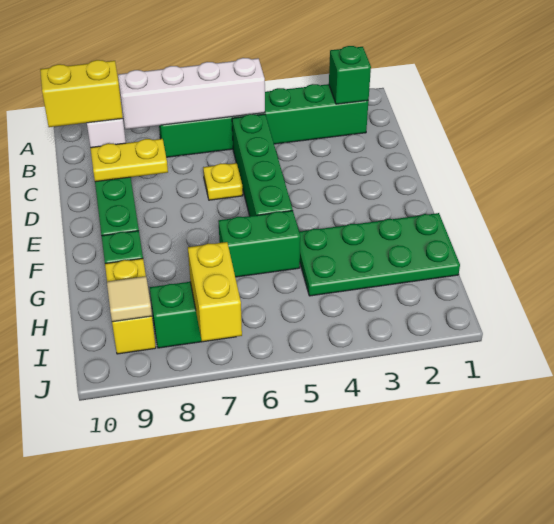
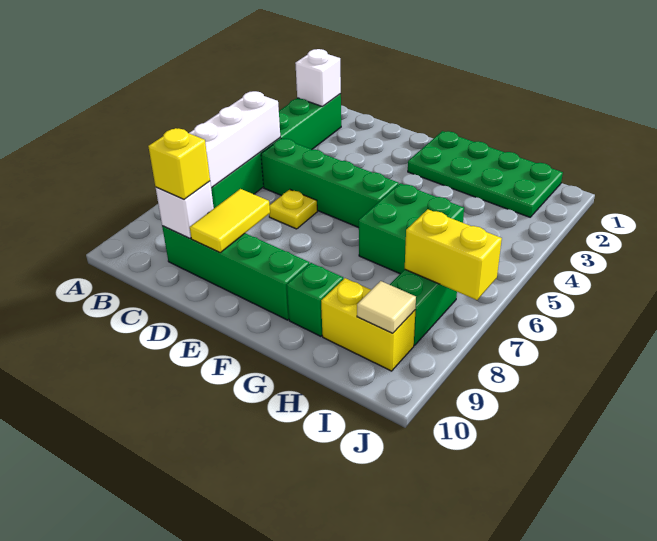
green brick B2 level 2 -> white brick B2 level 2
yellow brick C9:C10 level 3 -> yellow brick C9 level 3
yellow plate D8:D9 level 2 -> yellow tile D8:D9 level 2
green plate G1:H4 level 1 -> green plate F1:I2 level 1
green brick G5:G6 level 1 -> green brick G5:H6 level 1

